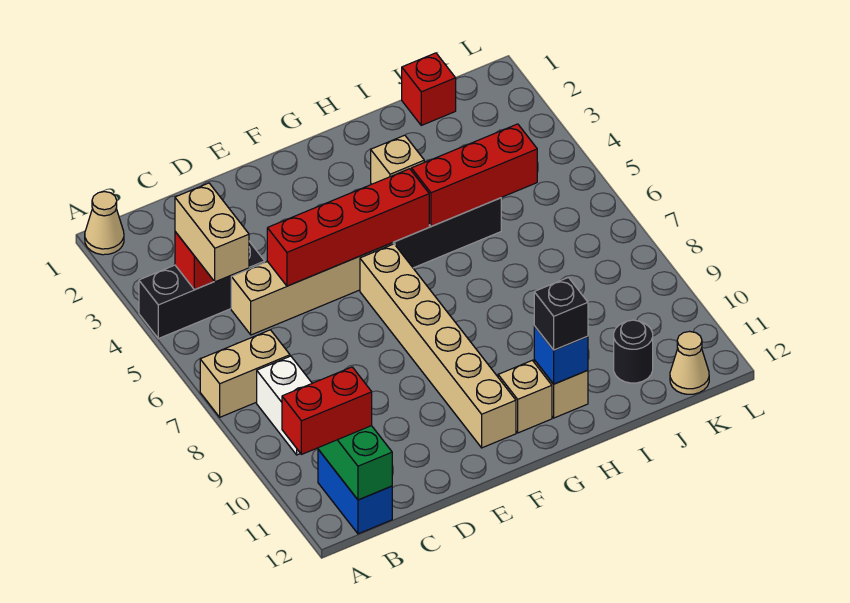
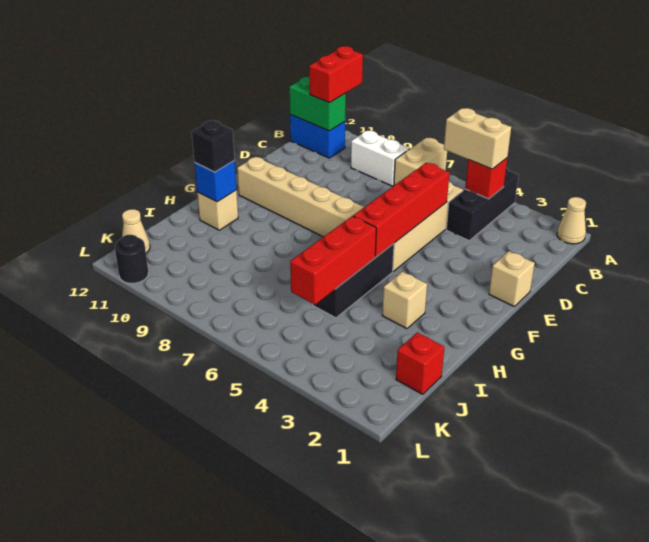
tan brick G11 level 1 -> tan brick E1 level 1
black round brick J11 level 1 -> black round brick L11 level 1

